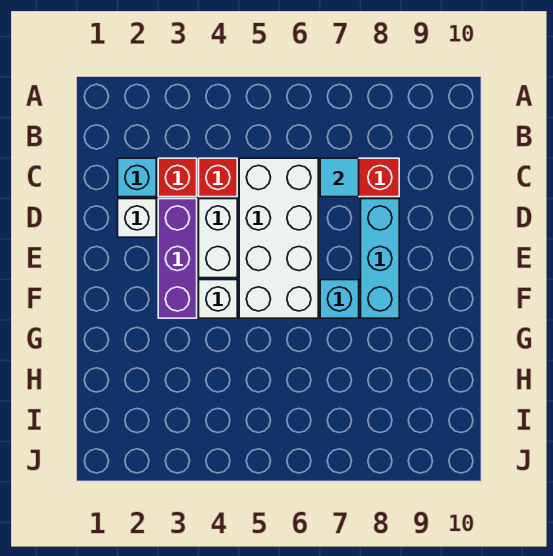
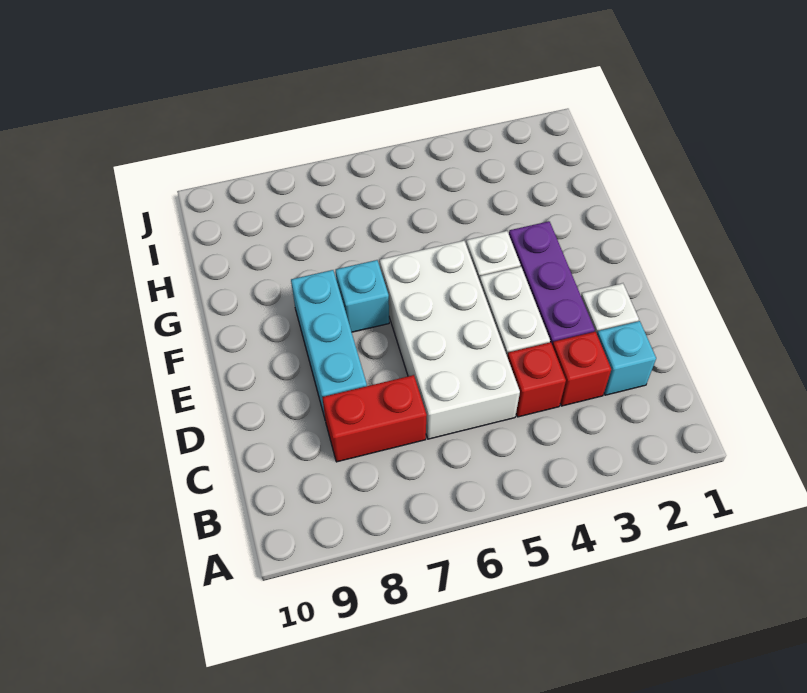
cyan tile C7 level 2 -> none

